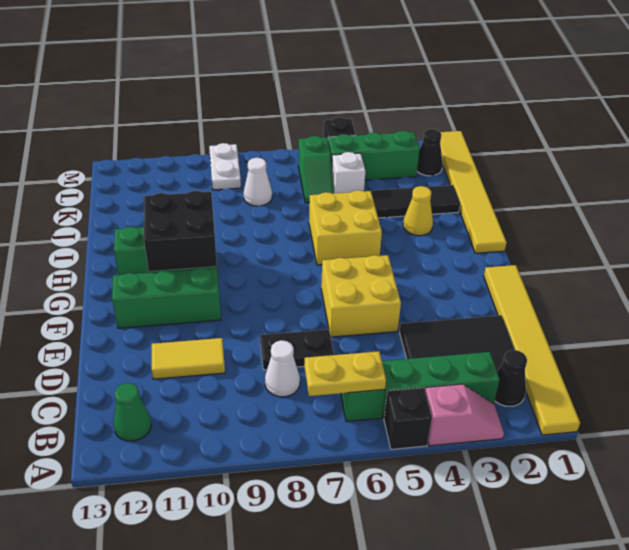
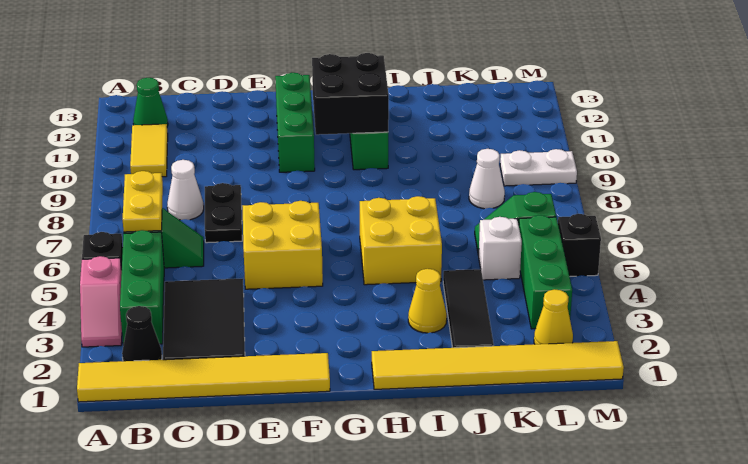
yellow tile D10:D11 level 1 -> yellow tile B10:B11 level 1
black cone L2 level 1 -> yellow cone L2 level 1

